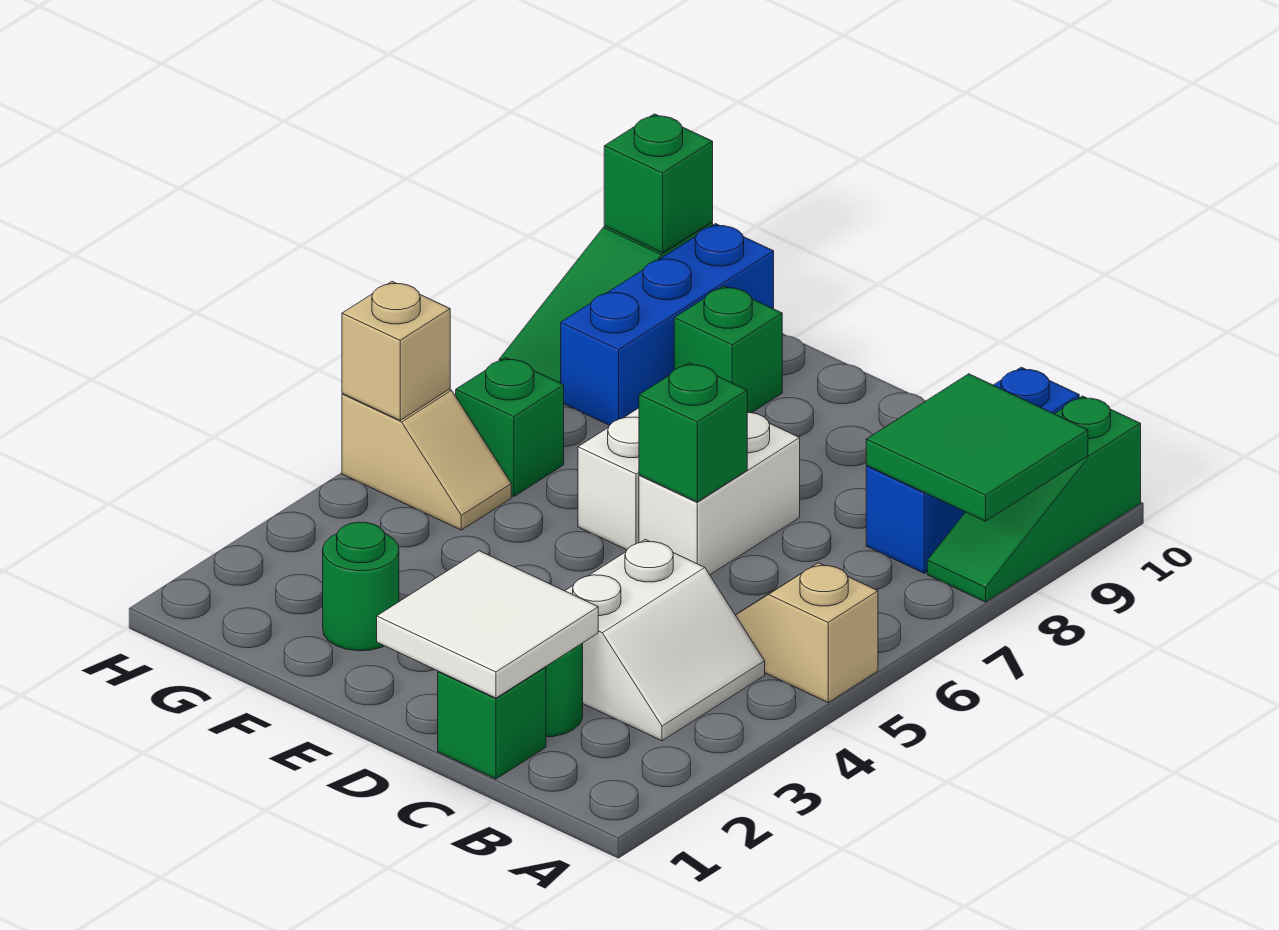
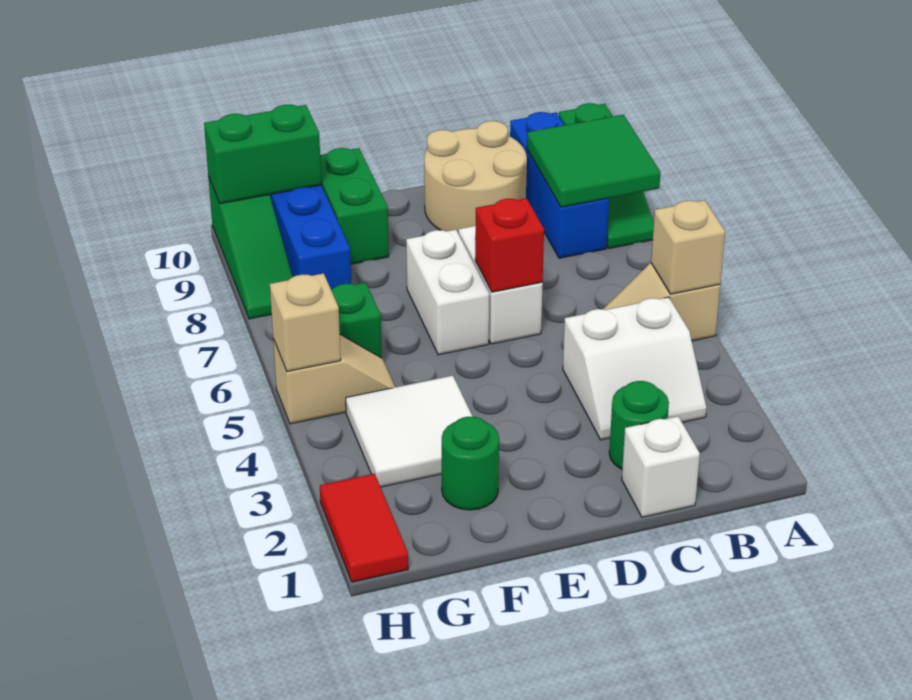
none -> tan brick A5 level 2
white slope B3:C4 level 1 top C -> white slope B3:C4 level 1 top 4
green brick C1 level 1 -> white brick C1 level 1
white tile C1:D2 level 2 -> white tile F3:G4 level 1
none -> tan round brick C9:D10 level 1
green brick D6 level 2 -> red brick D6 level 2
green brick F9 level 1 -> green brick F9:F10 level 1
none -> red tile H1:H2 level 1
green brick H10 level 2 -> green brick G10:H10 level 2

